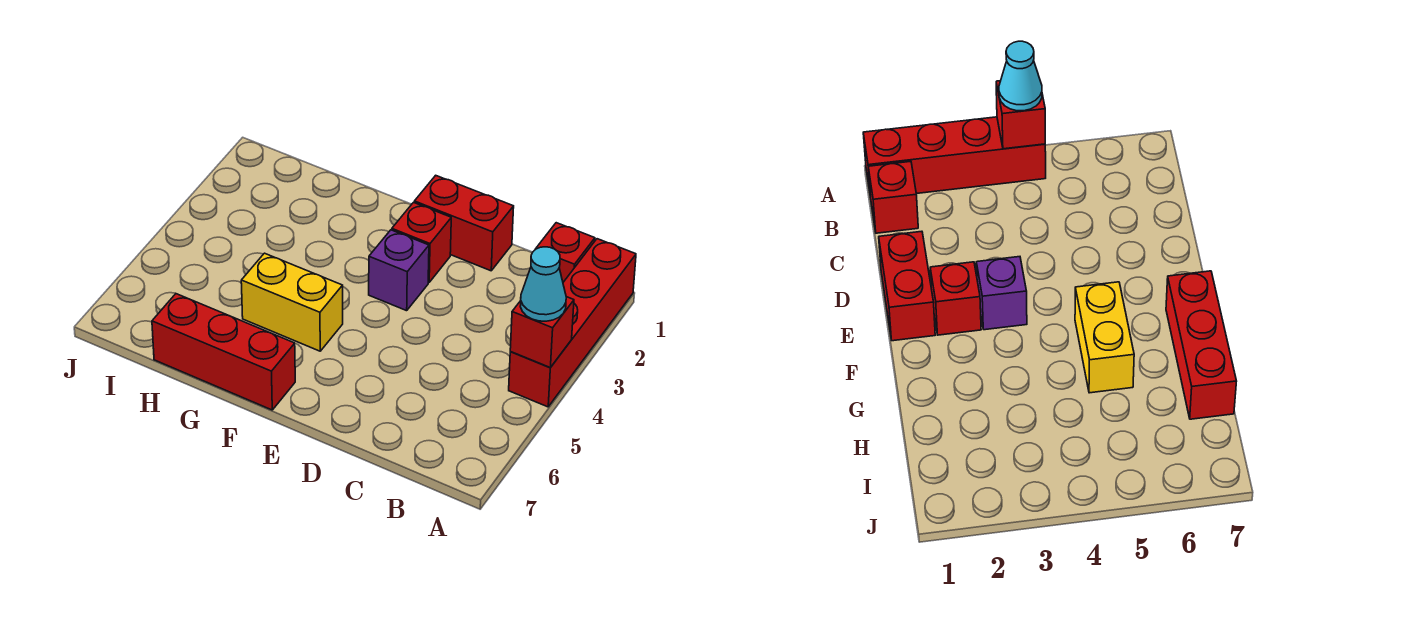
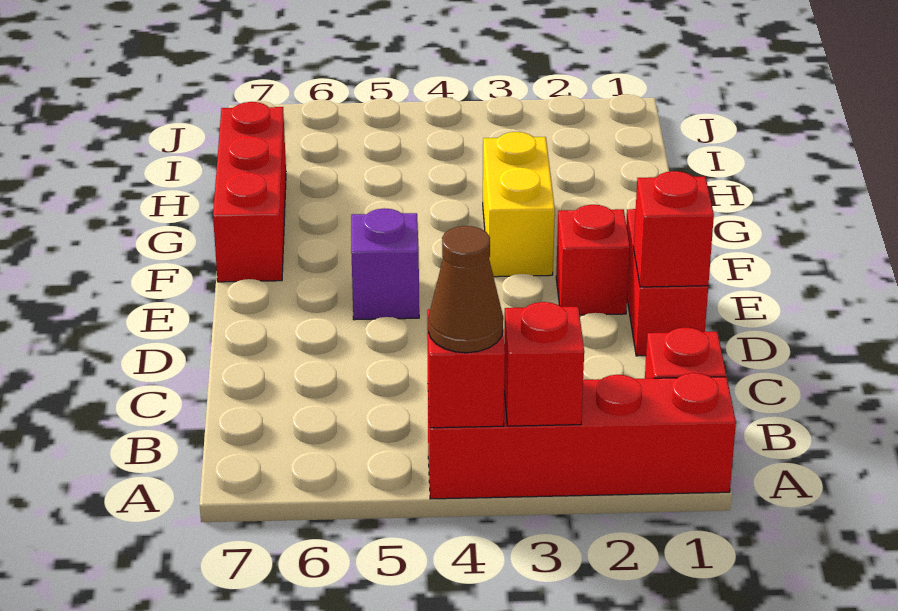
none -> red brick A3 level 2
cyan cone A4 level 3 -> brown cone A4 level 3
none -> red brick D1 level 2
purple brick E3 level 1 -> purple brick E5 level 1
yellow brick F5:G5 level 1 -> yellow brick F3:G3 level 1

